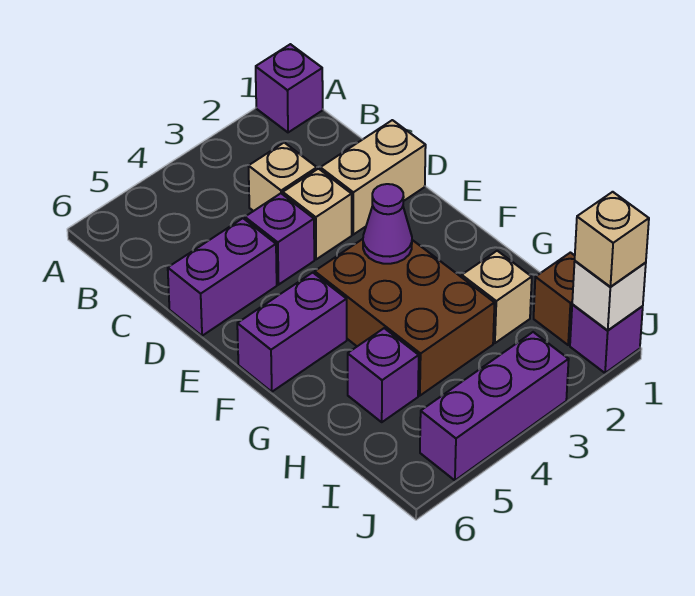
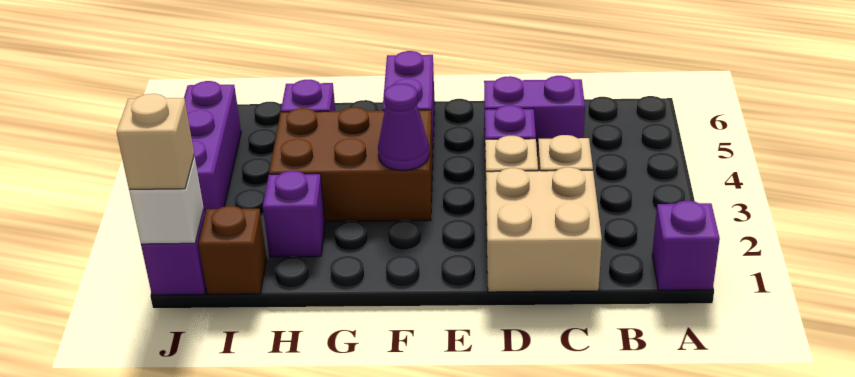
tan brick D1:D2 level 1 -> tan brick C1:D2 level 1
purple brick D5:D6 level 1 -> purple brick C5:D5 level 1
tan brick H2 level 1 -> purple brick H2 level 1

